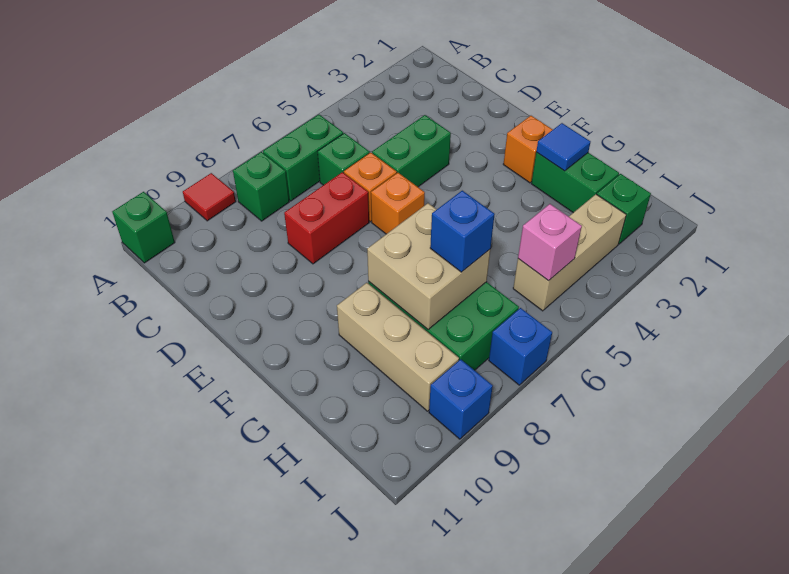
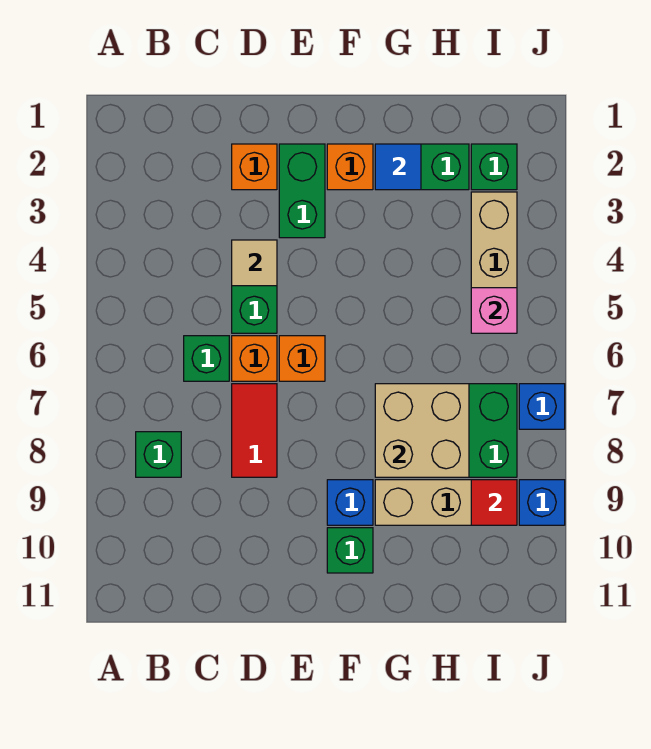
red tile A9 level 1 -> red tile I9 level 2
green brick A11 level 1 -> green brick F10 level 1
green brick B6:B7 level 1 -> green brick E2:E3 level 1
none -> orange brick D2 level 1
none -> tan tile D4 level 2
red brick D7:D8 level 1 -> red tile D7:D8 level 1
blue brick H7 level 3 -> blue brick F9 level 1

